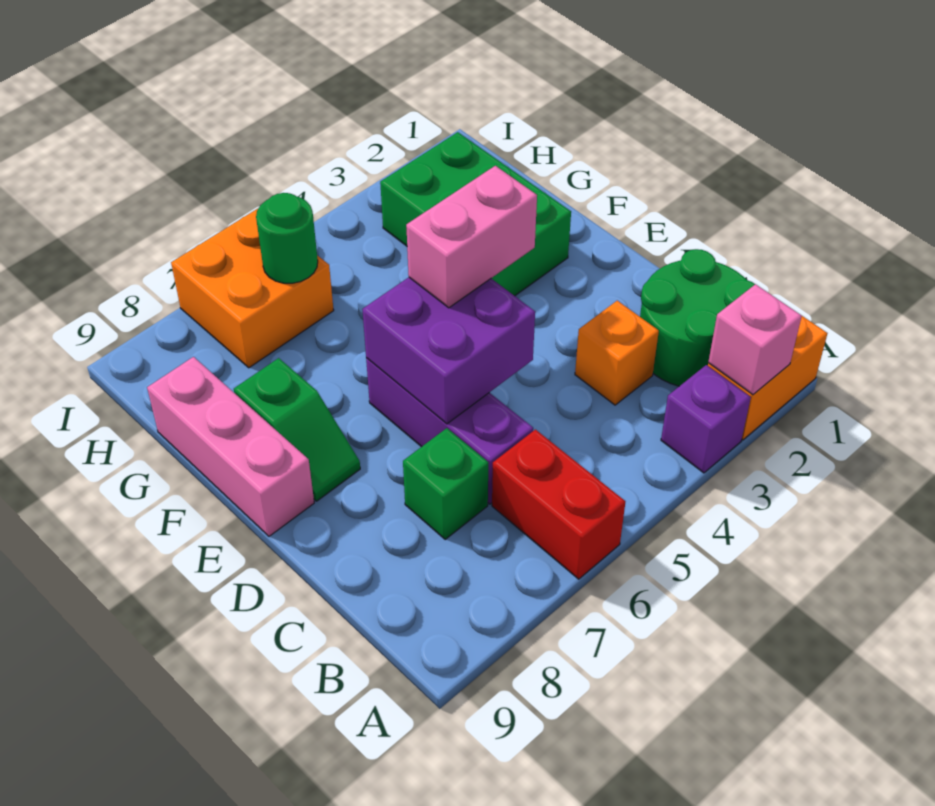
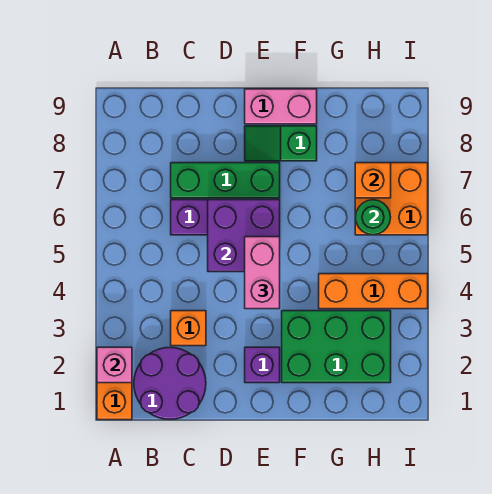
purple brick A3 level 1 -> purple brick E2 level 1
red brick A6:B6 level 1 -> none
green round brick B1:C2 level 1 -> purple round brick B1:C2 level 1
green brick C7 level 1 -> green brick C7:E7 level 1
pink brick E9:G9 level 1 -> pink brick E9:F9 level 1
none -> orange brick G4:I4 level 1
none -> orange brick H7 level 2

